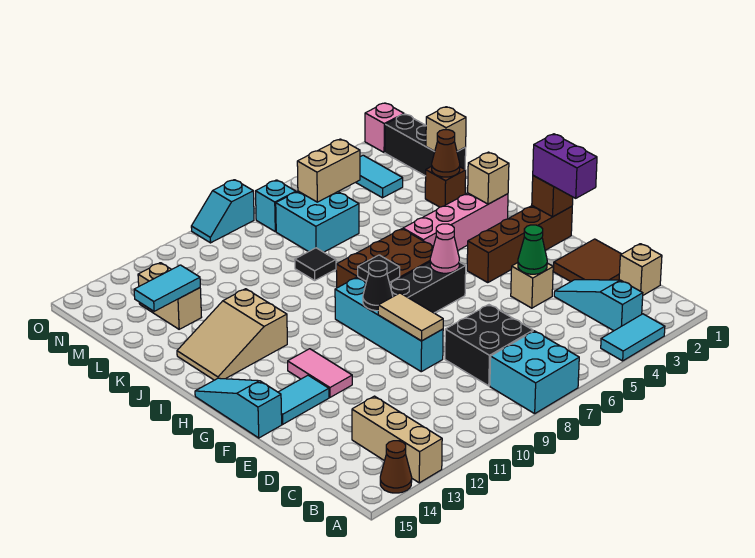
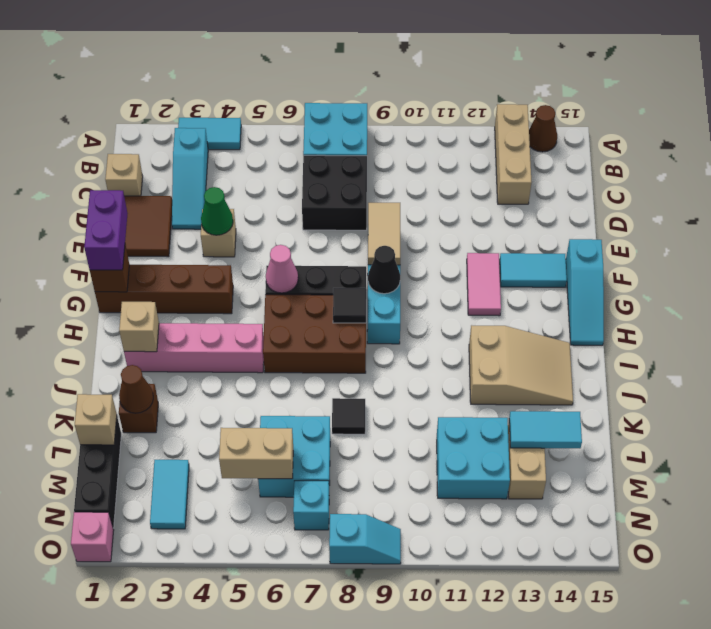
none -> cyan brick L11:M12 level 1

